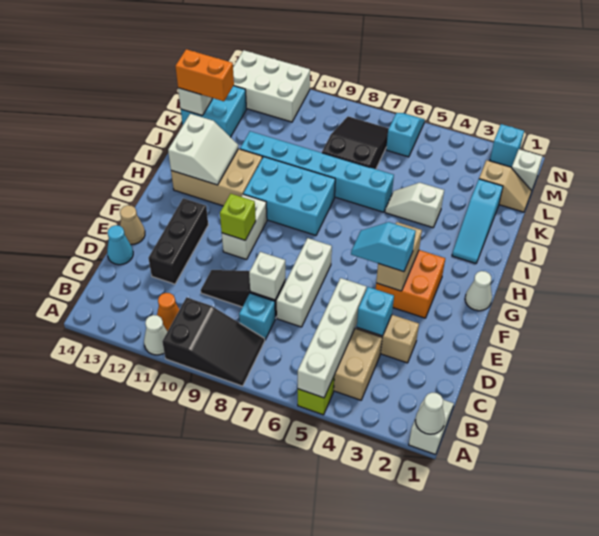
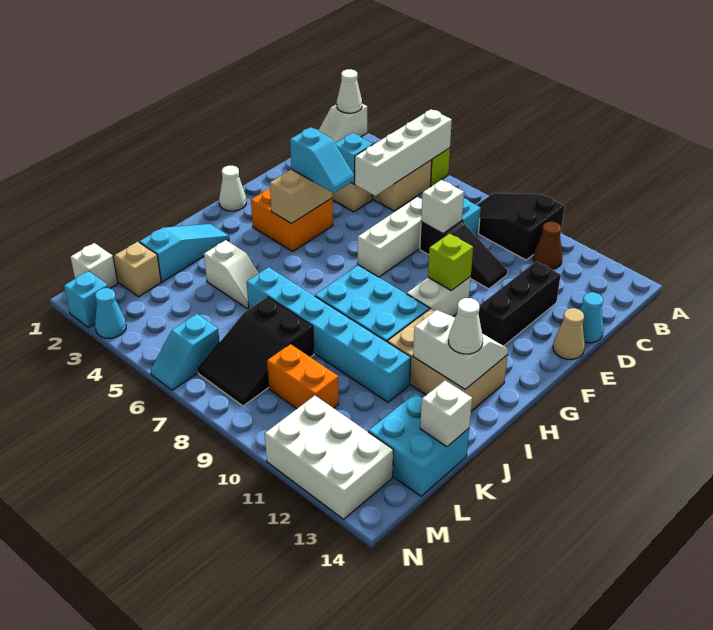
white cone A11 level 1 -> white cone I13 level 3
orange cone B11 level 1 -> brown cone B11 level 1
white slope H12:I13 level 2 top 13 -> white slope H12:I13 level 2 top I
orange brick K13:K14 level 3 -> orange brick L9:L10 level 1
none -> cyan cone N3 level 1

